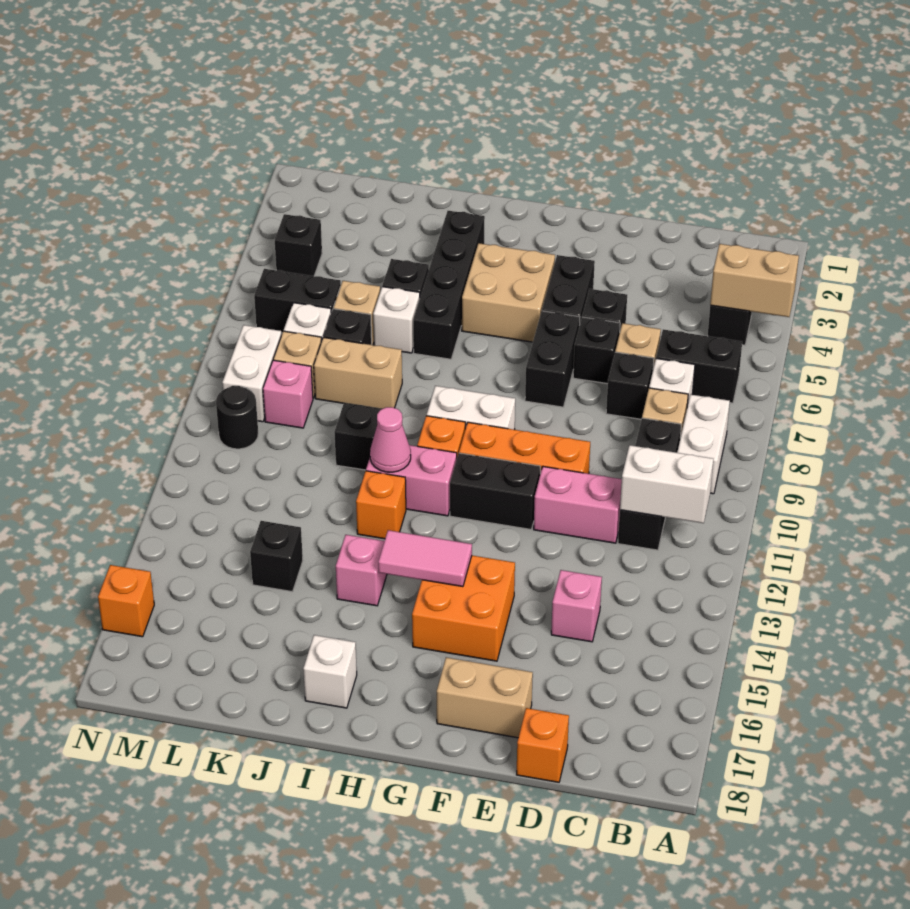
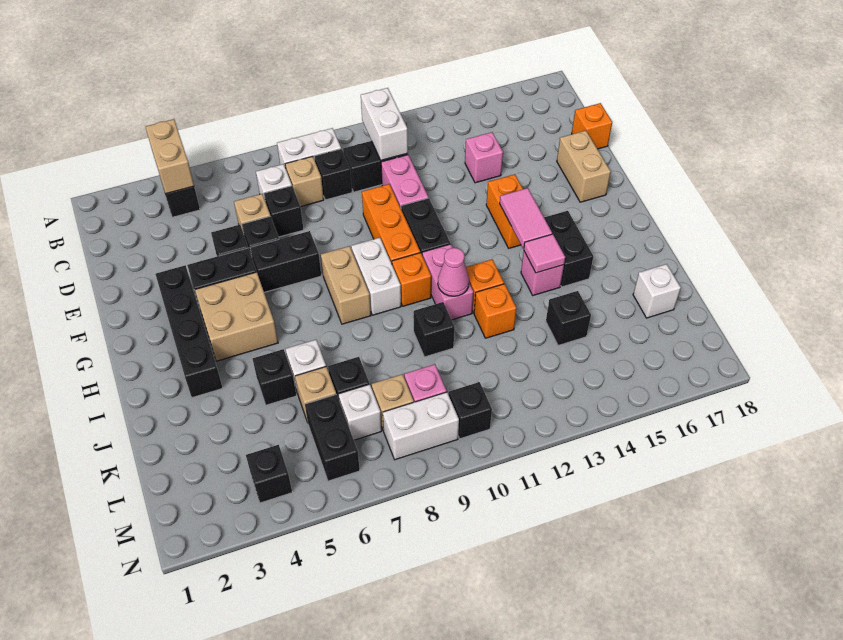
black brick B6:C6 level 1 -> black brick H15:I15 level 1
orange brick F14:G15 level 1 -> orange brick F14:G14 level 1
black brick I3:I6 level 1 -> black brick F3:I3 level 1
none -> pink tile I14 level 2
white brick I17 level 1 -> white brick K17 level 1
tan brick J8:K8 level 1 -> tan brick G8:H8 level 1
black round brick M10 level 1 -> black brick M10 level 1
orange brick N16 level 1 -> orange brick J12 level 1

